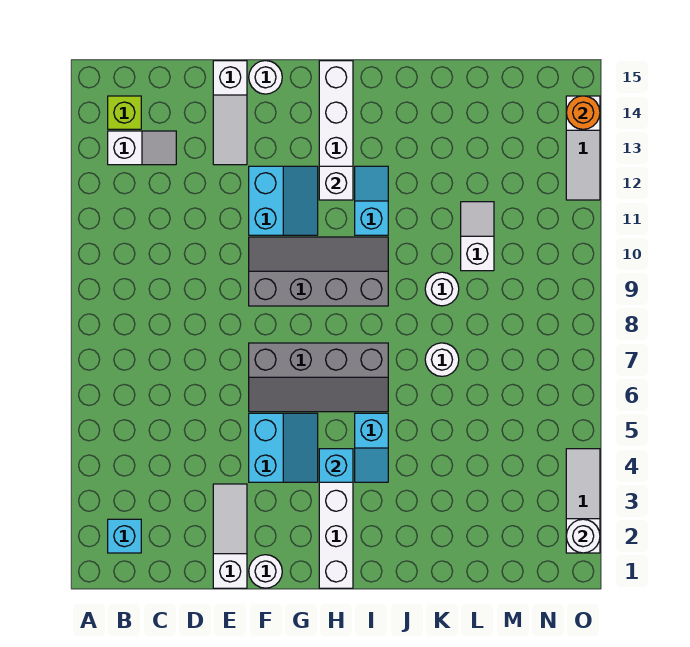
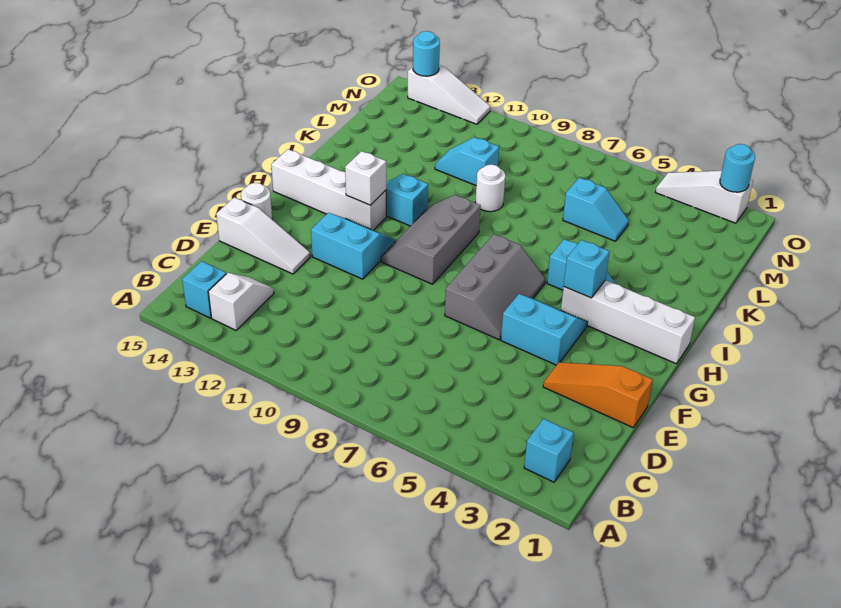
lime brick B14 level 1 -> cyan brick B14 level 1
white slope E1:E3 level 1 top 1 -> orange slope E1:E3 level 1 top 1
white round brick F1 level 1 -> none
grey slope F6:I7 level 1 top 7 -> grey slope F6:H7 level 1 top 7
grey slope F9:I10 level 1 top 9 -> grey slope G9:I10 level 1 top 9
white round brick K7 level 1 -> none
none -> cyan slope L5:L6 level 1 top 6
white slope L10:L11 level 1 top 10 -> cyan slope L10:L11 level 1 top 10
white round brick O2 level 2 -> cyan round brick O2 level 2
orange round brick O14 level 2 -> cyan round brick O14 level 2

